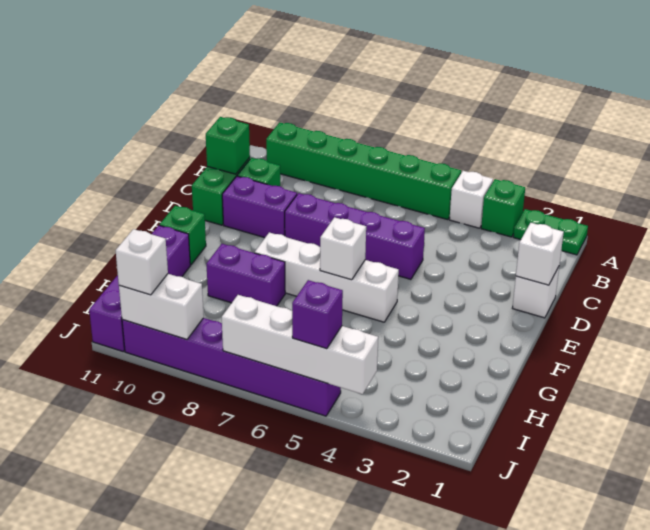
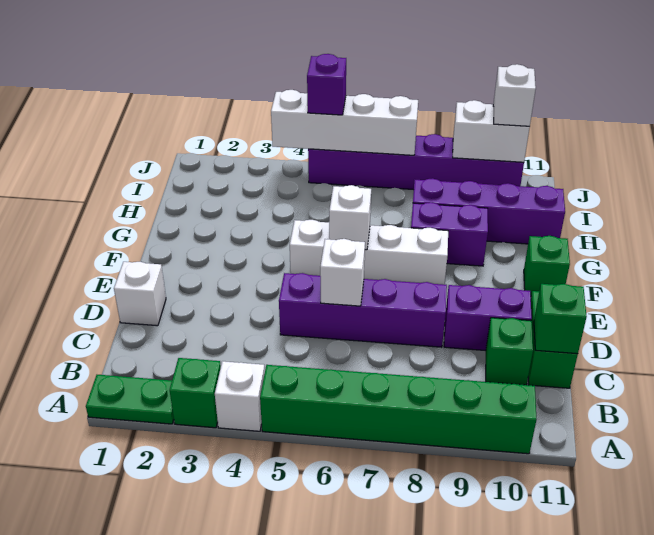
white brick D1 level 2 -> white brick D6 level 2
purple brick G11:J11 level 1 -> purple brick H8:H11 level 1

